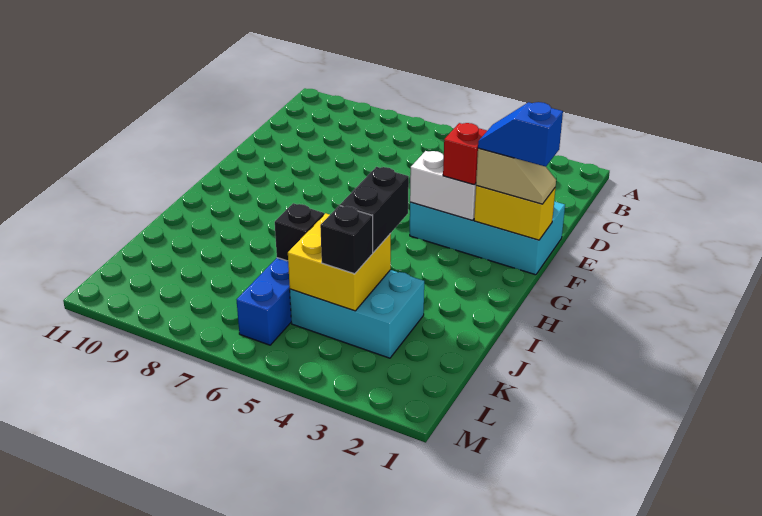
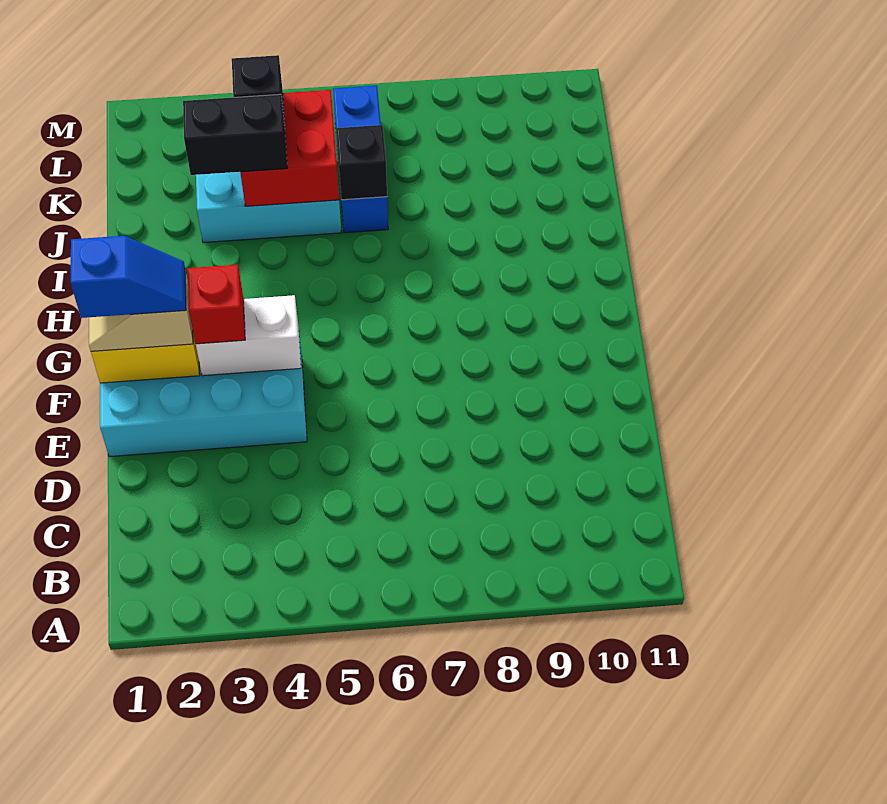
black brick I4:J4 level 3 -> black brick J3:J4 level 3
yellow brick J4:K5 level 2 -> red brick J4:K5 level 2

